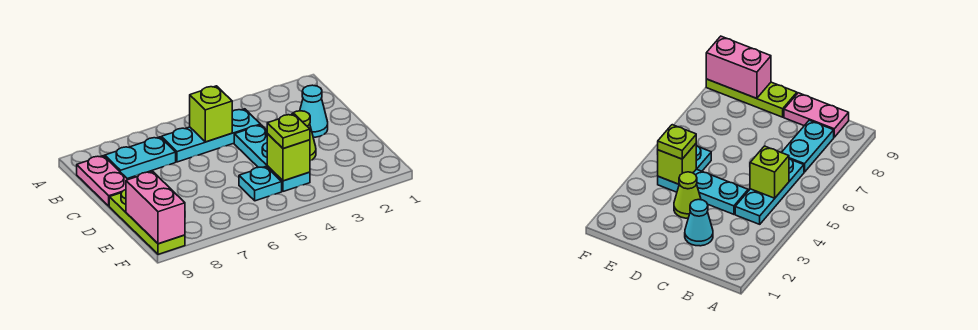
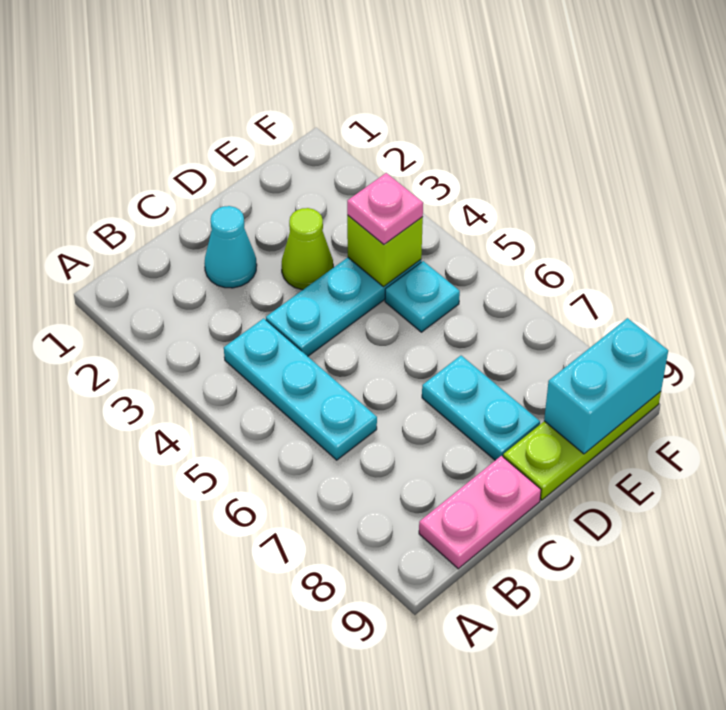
lime brick B5 level 2 -> none
cyan plate B7:B8 level 1 -> cyan plate D7:D8 level 1
lime plate E4 level 3 -> pink plate E4 level 3
pink brick E9:F9 level 2 -> cyan brick E9:F9 level 2

